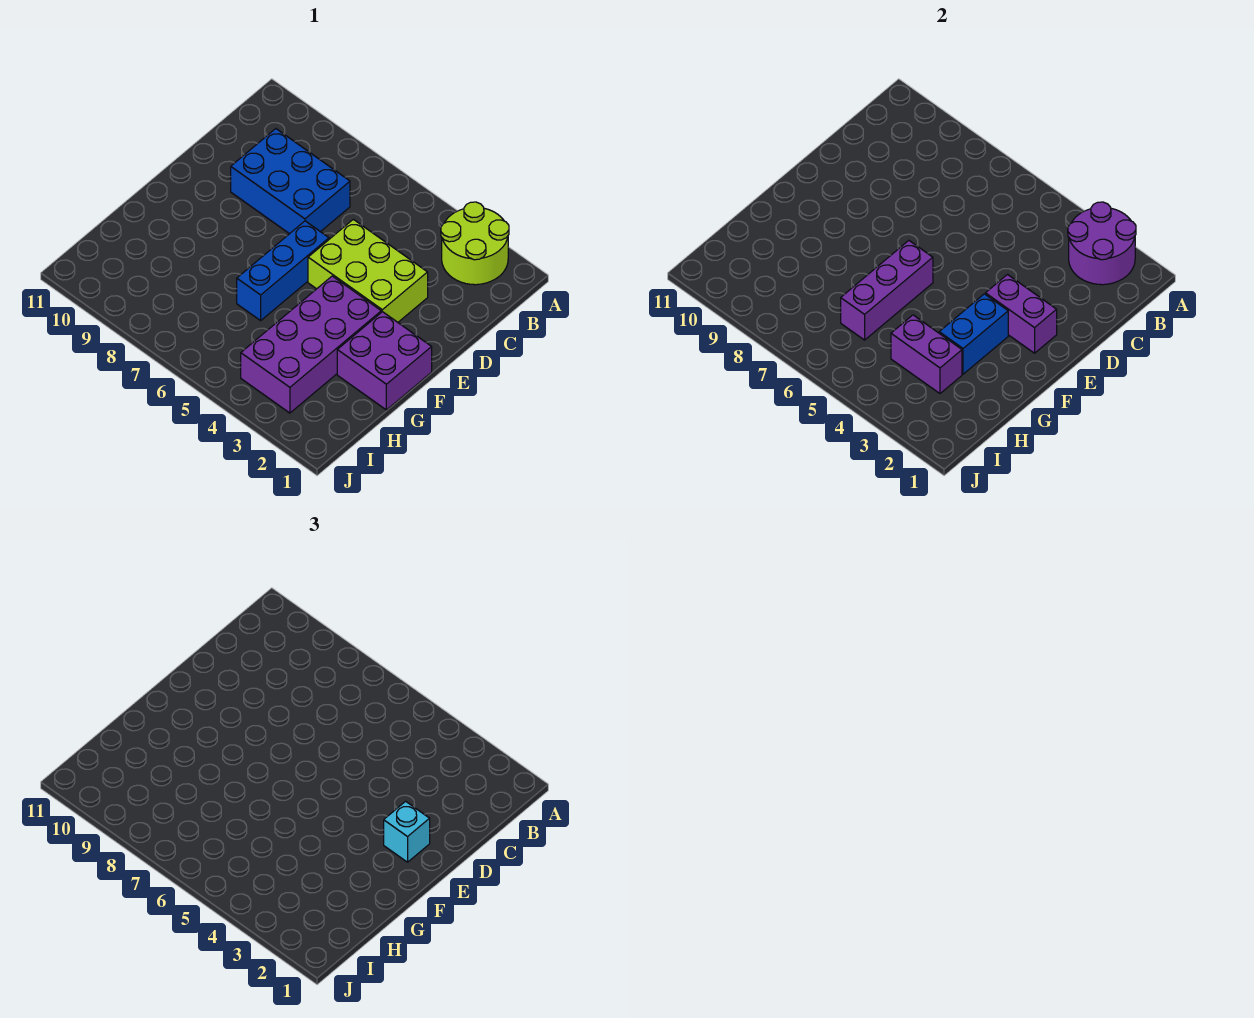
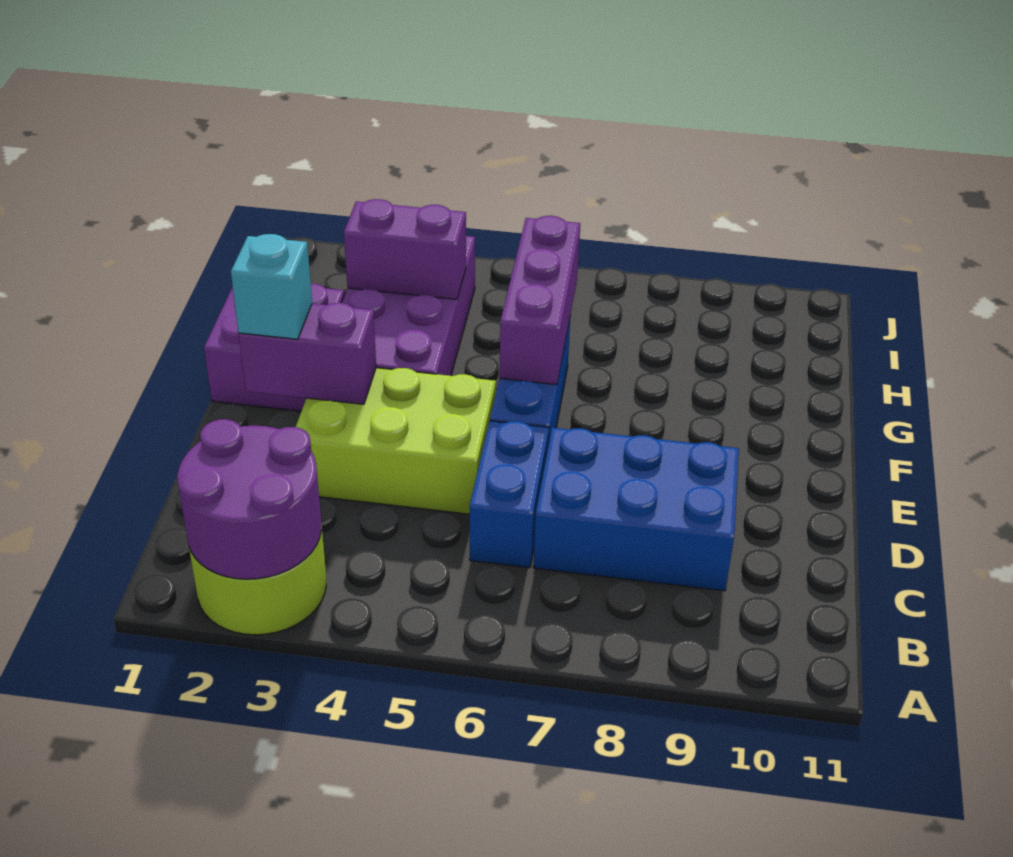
blue brick F3:G3 level 2 -> blue brick C6:D6 level 1

